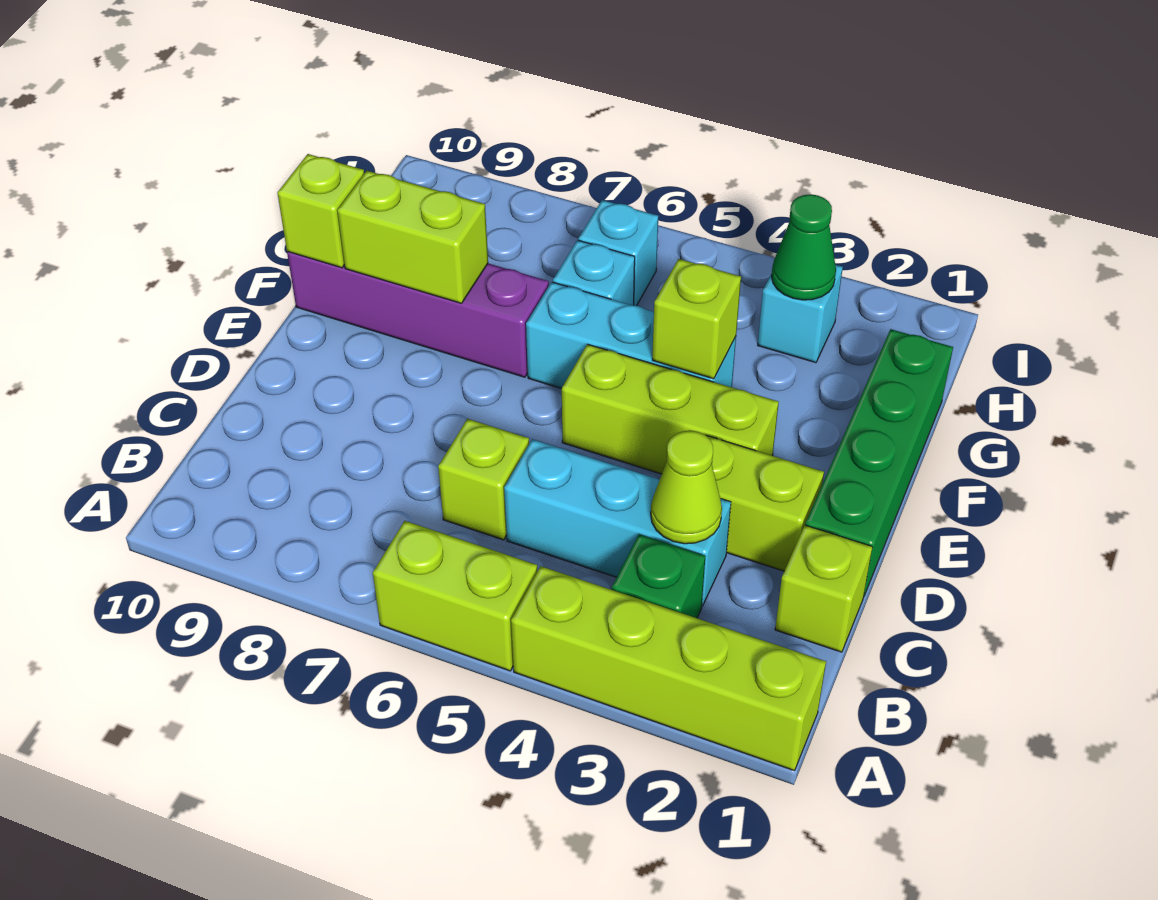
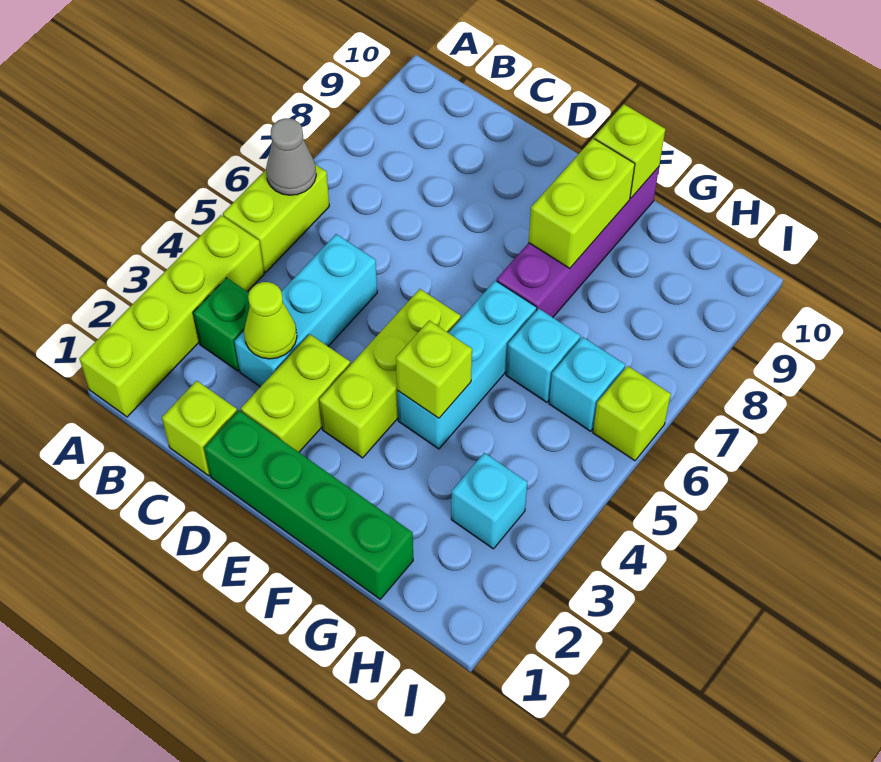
none -> grey cone A6 level 2
lime brick C6 level 1 -> lime brick I6 level 1
green cone H3 level 2 -> none

